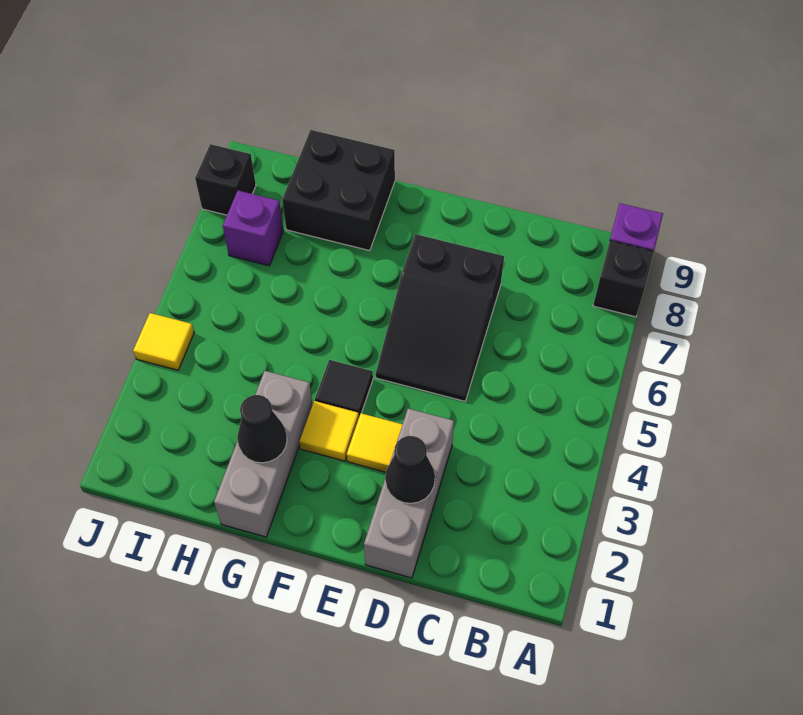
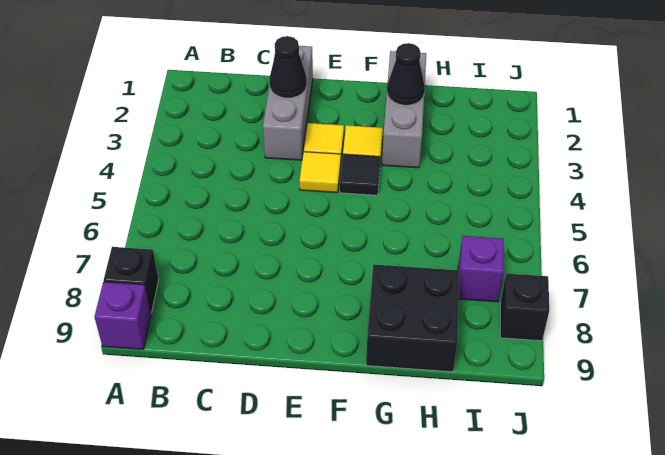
black slope D5:E7 level 1 top 7 -> none
yellow tile J4 level 1 -> yellow tile E4 level 1

